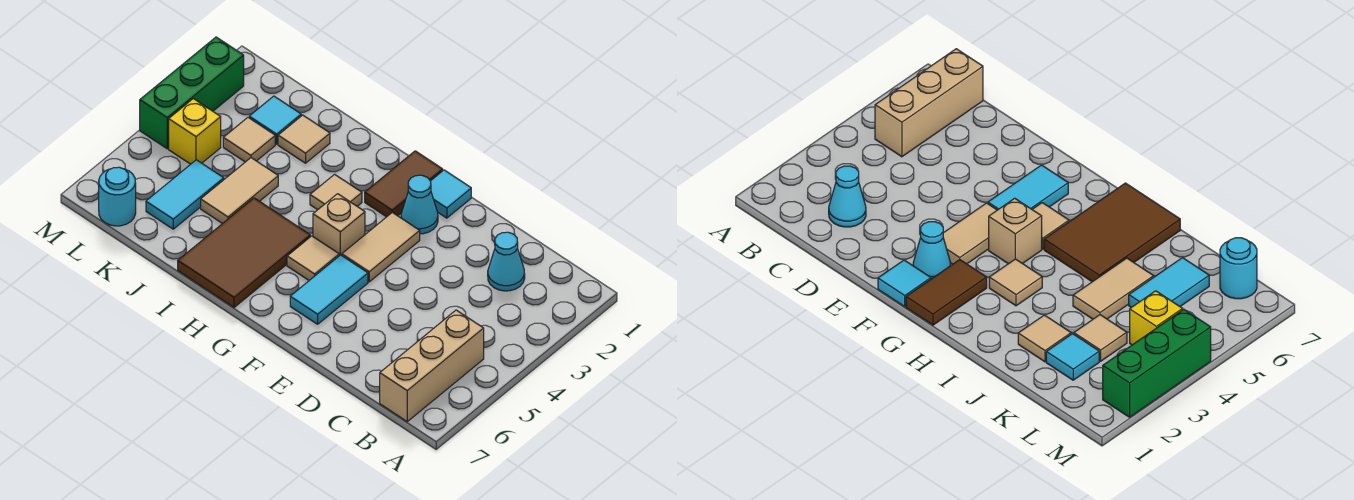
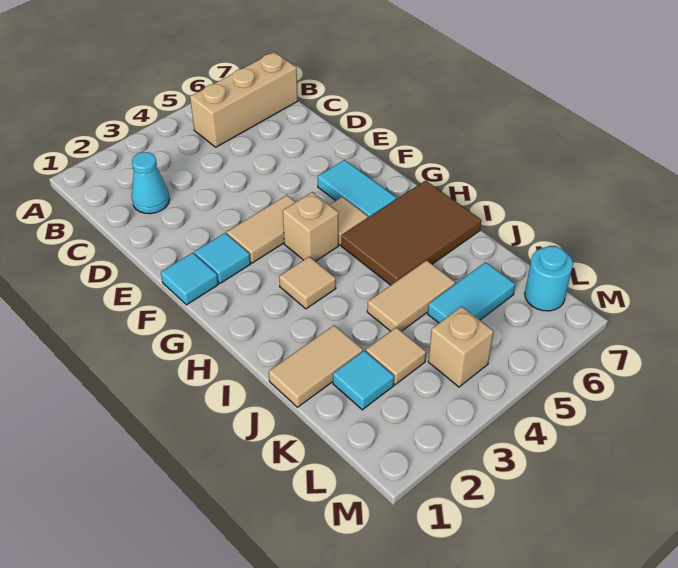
cyan cone F2 level 1 -> cyan tile F2 level 1
cyan tile F5:F6 level 1 -> cyan tile F6:G6 level 1
brown tile G1:G2 level 1 -> none
tan tile J2 level 1 -> tan tile J1:J2 level 1
yellow brick L4 level 1 -> tan brick L4 level 1
green brick M2:M4 level 1 -> none

